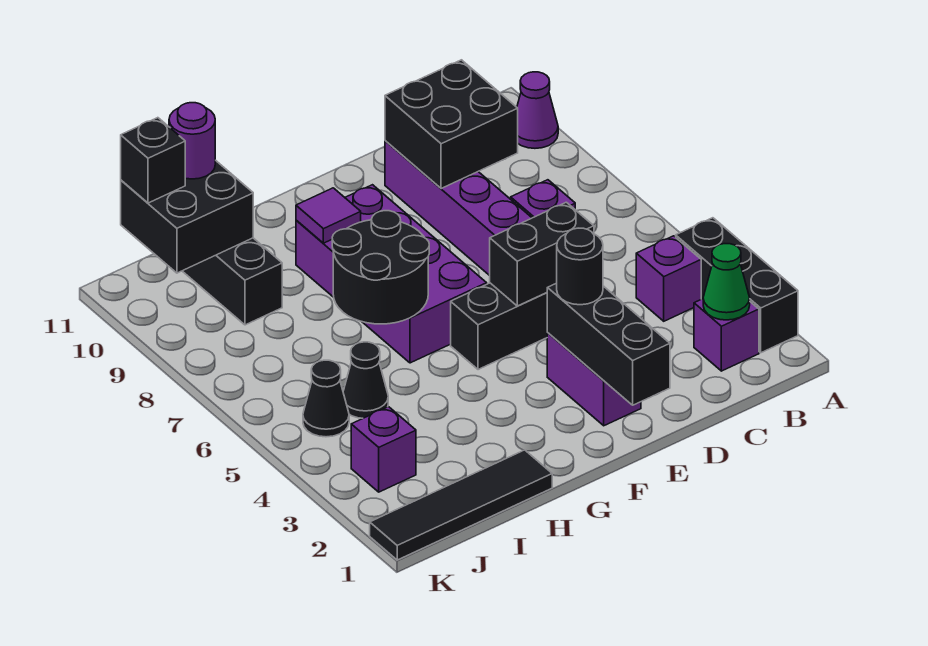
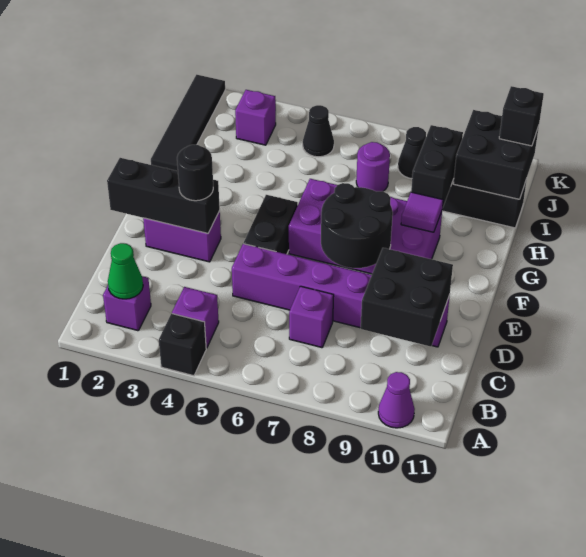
black brick A2:A4 level 1 -> black brick A4 level 1
black brick D5:E5 level 2 -> black brick H9:I9 level 2
black round brick G6:H7 level 2 -> black round brick E7:F8 level 2
black cone I5 level 1 -> black cone J8 level 1
purple round brick I11 level 3 -> purple round brick I7 level 1

